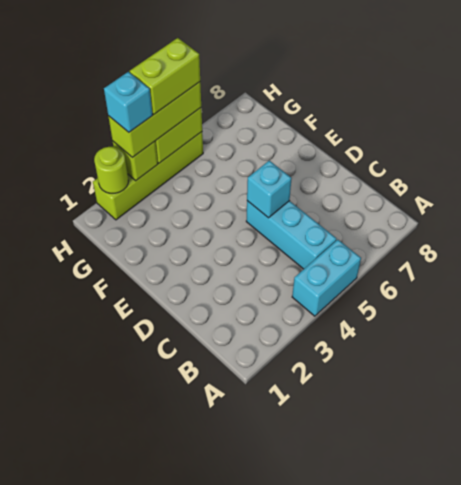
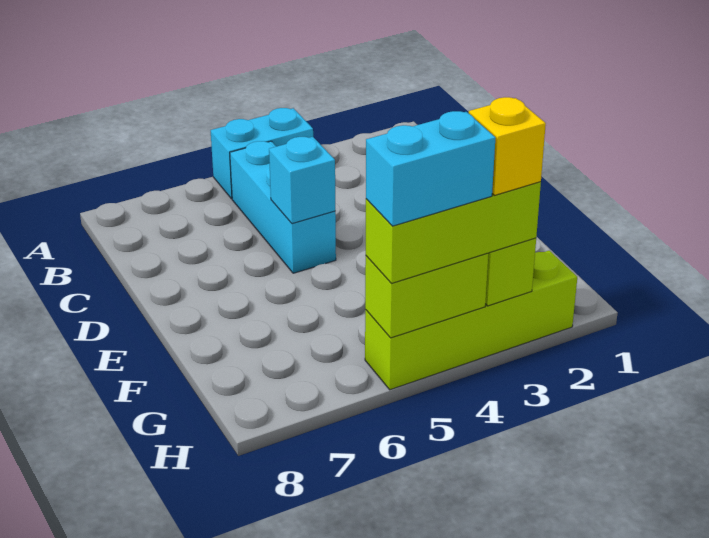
lime round brick H2 level 2 -> none
cyan brick H3 level 4 -> yellow brick H3 level 4
lime brick H4:H5 level 4 -> cyan brick H4:H5 level 4

